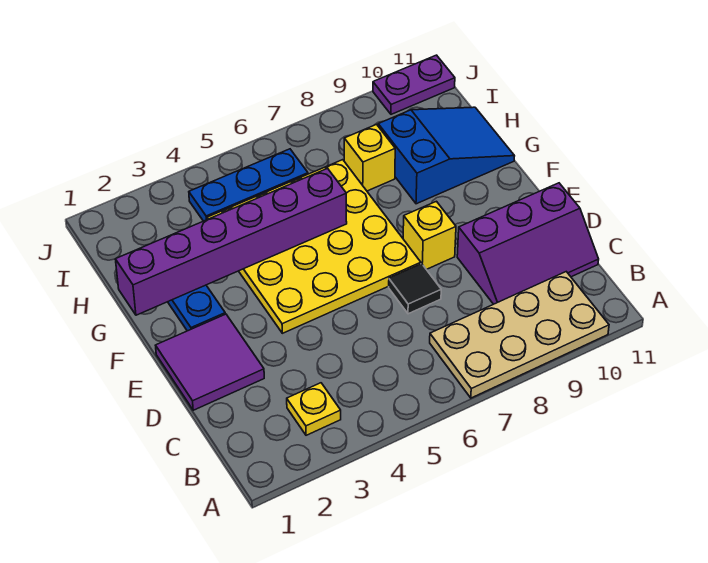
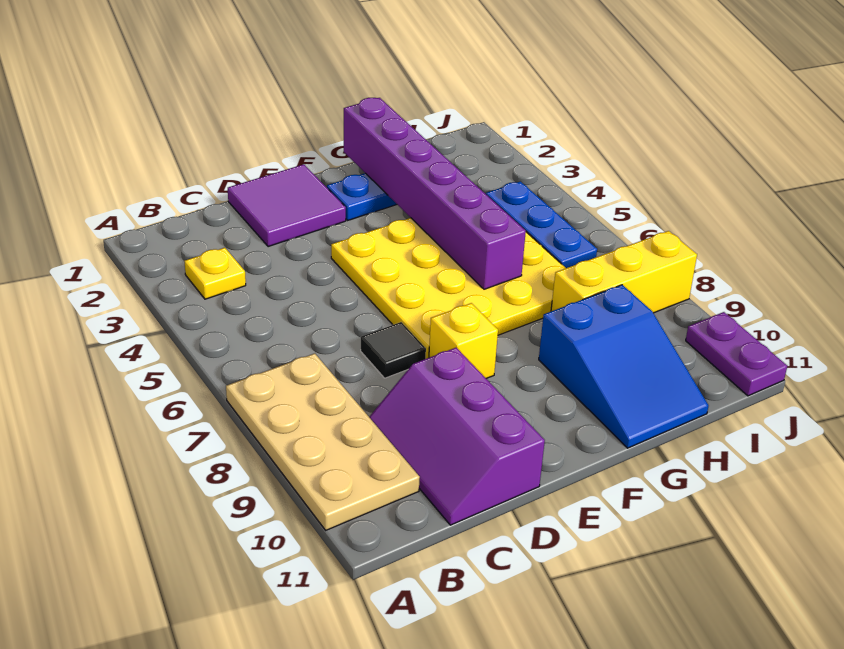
yellow brick H8 level 1 -> yellow brick H8:J8 level 1

